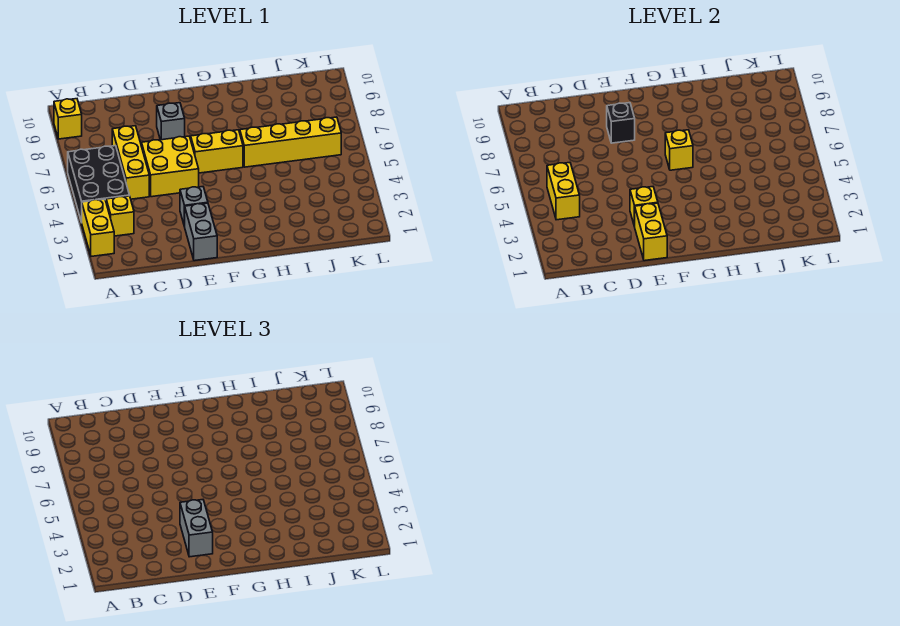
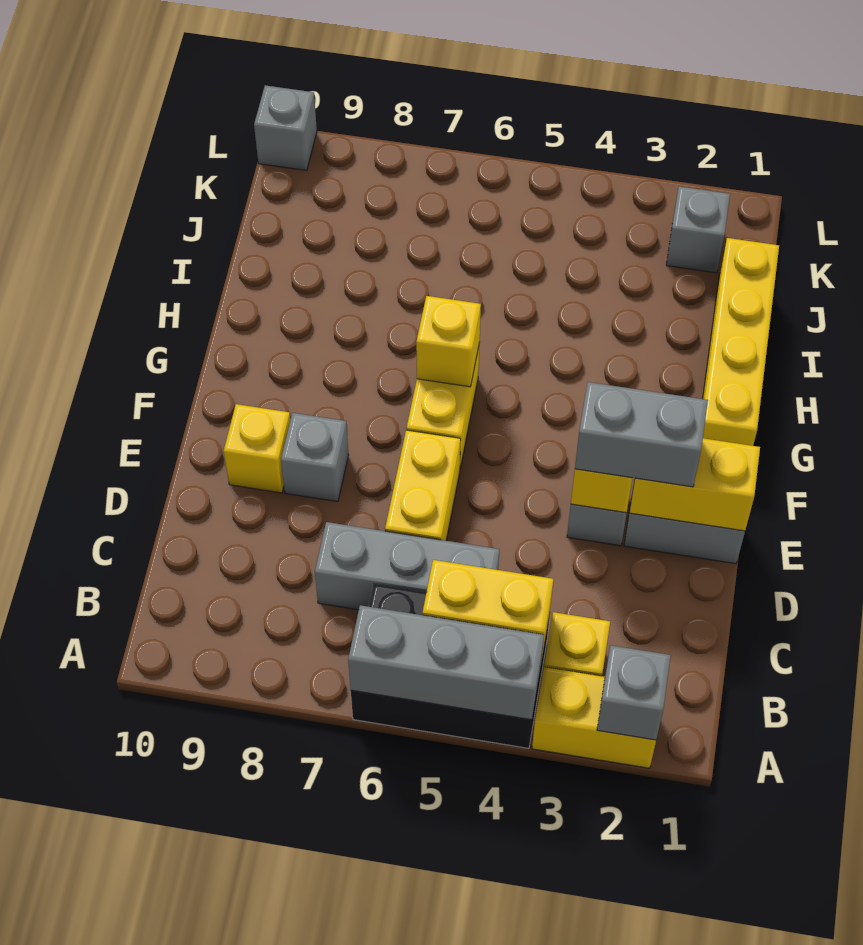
none -> grey brick A2 level 2
none -> grey brick A4:A6 level 2
yellow brick A9 level 1 -> yellow brick E9 level 1
yellow brick C5:C7 level 1 -> grey brick C5:C7 level 1
yellow brick D5:E6 level 1 -> yellow brick D6:E6 level 1
black brick E8 level 2 -> none
yellow brick H6:K6 level 1 -> yellow brick G1:J1 level 1
none -> grey brick K2 level 1
none -> grey brick L10 level 1

